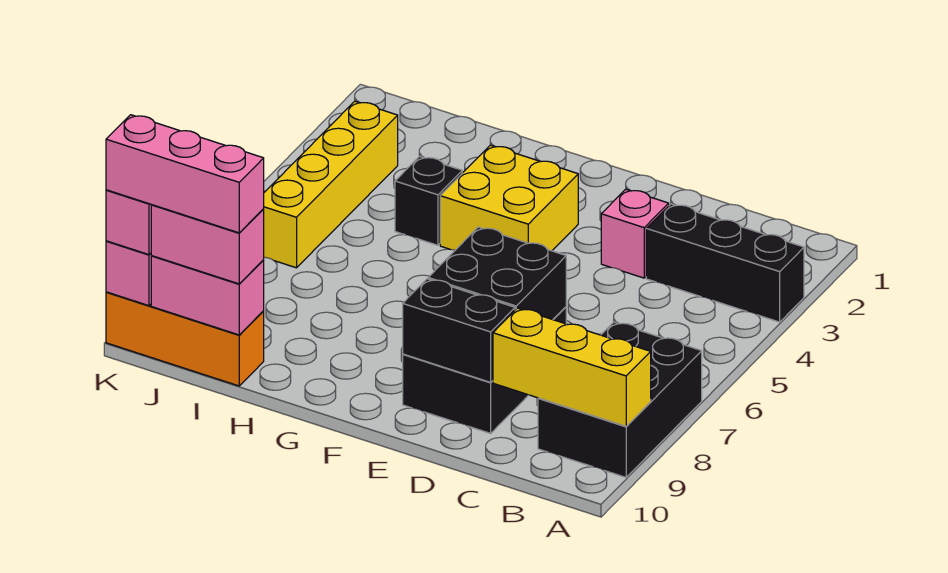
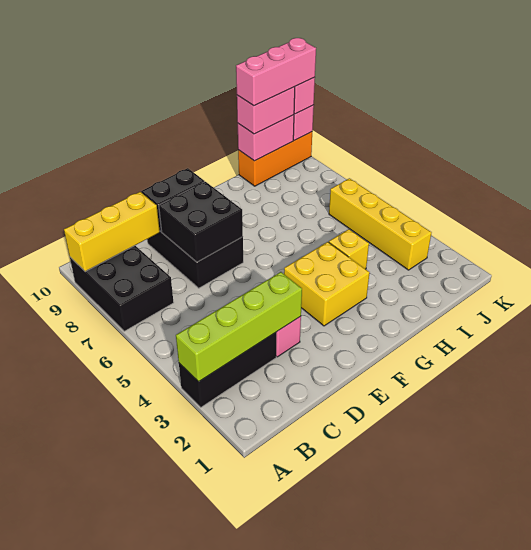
none -> lime brick A3:D3 level 2
black brick H4 level 1 -> yellow brick H4 level 1

